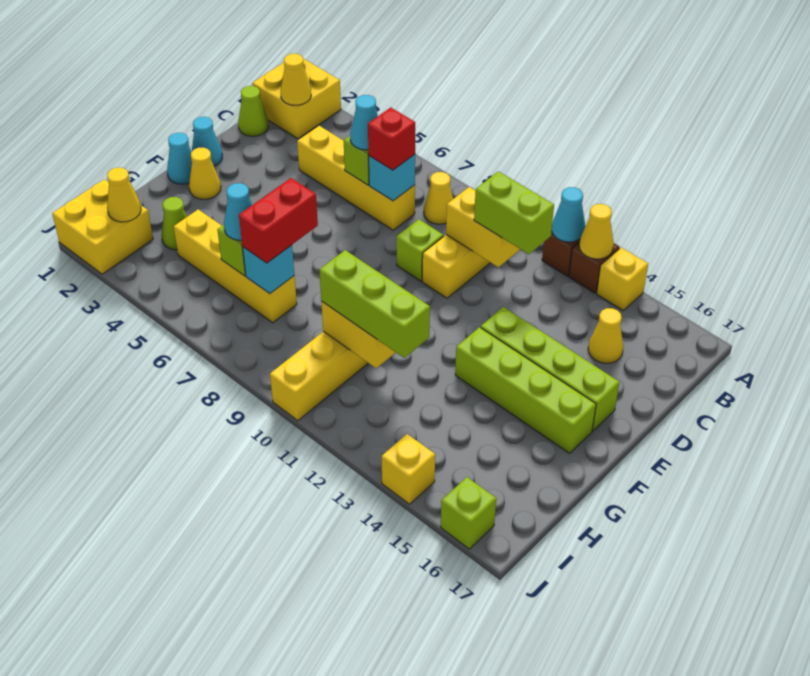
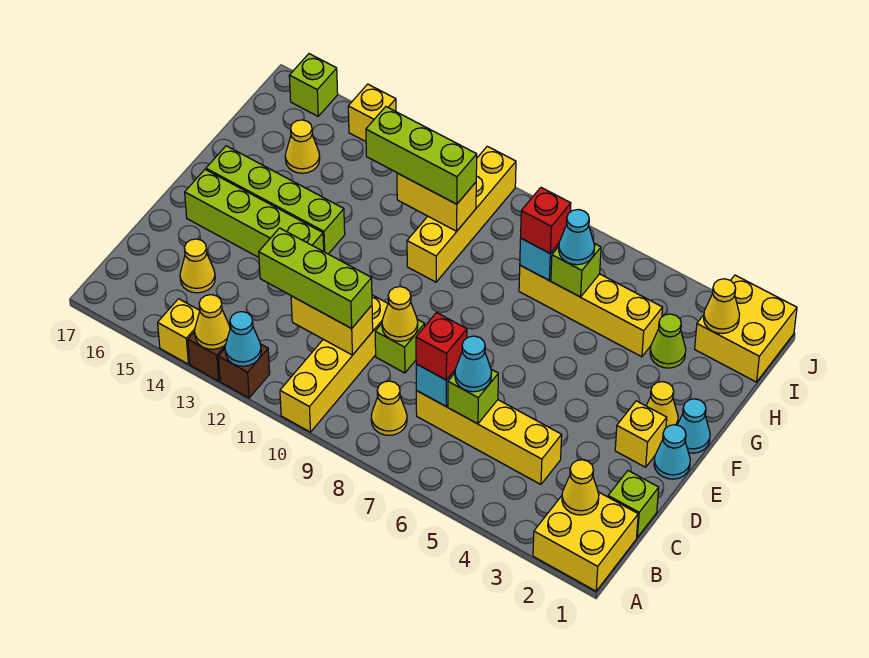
lime cone C1 level 1 -> lime brick C1 level 1
lime brick C11:C12 level 3 -> lime brick C10:C12 level 3
none -> yellow cone D9 level 2
none -> yellow brick E2 level 1
red brick G7:H7 level 3 -> red brick H7 level 3
none -> yellow cone H15 level 1

